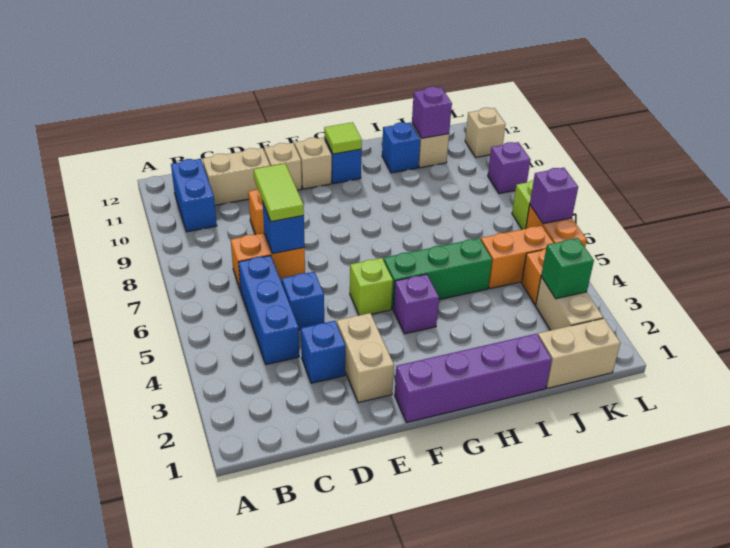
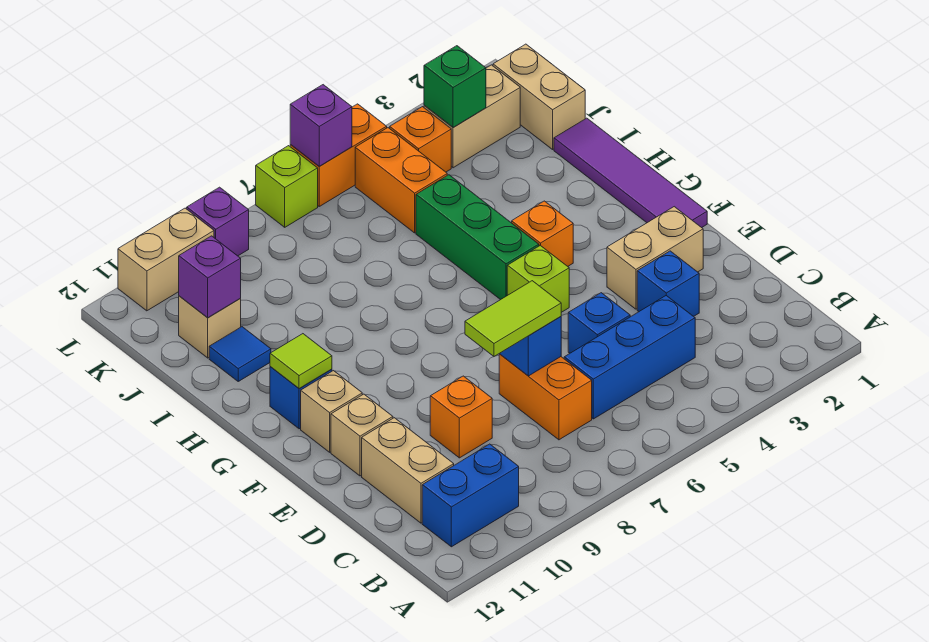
purple brick F1:I1 level 1 -> purple tile F1:I1 level 1
purple brick G4 level 1 -> orange brick G4 level 1
blue brick I11 level 1 -> blue tile I11 level 1
tan brick L11 level 1 -> tan brick L10:L11 level 1

